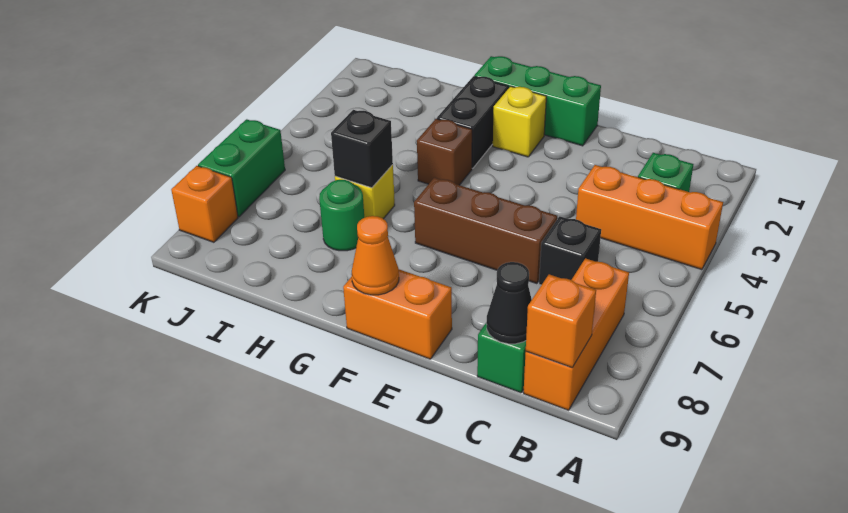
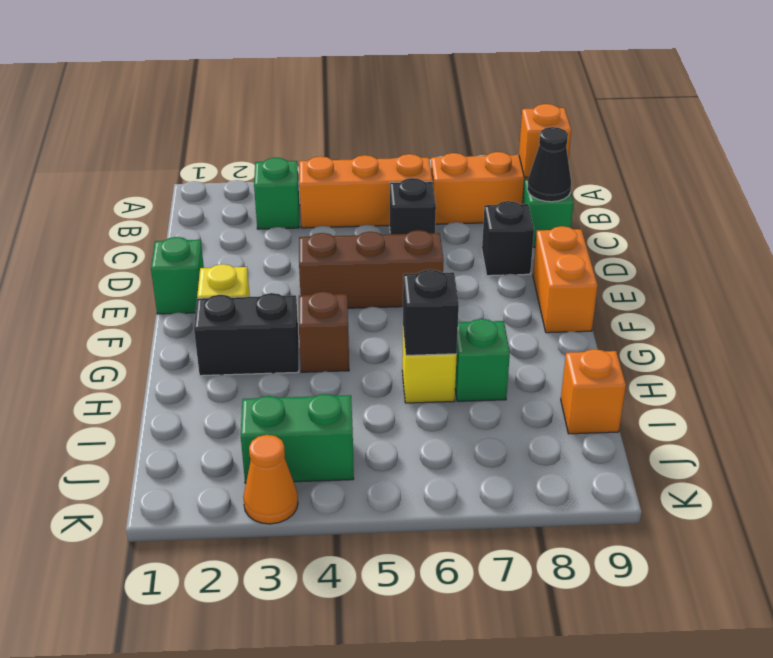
orange brick A4:C4 level 1 -> orange brick B4:B6 level 1
brown brick D6:F6 level 1 -> brown brick E4:E6 level 1
none -> black brick D8 level 1
green brick E1:G1 level 1 -> green brick E1 level 1
orange cone F9 level 2 -> orange cone K3 level 1
green round brick H7 level 1 -> green brick H7 level 1
green brick K6:K7 level 1 -> green brick J3:J4 level 1
orange brick K8 level 1 -> orange brick I9 level 1

